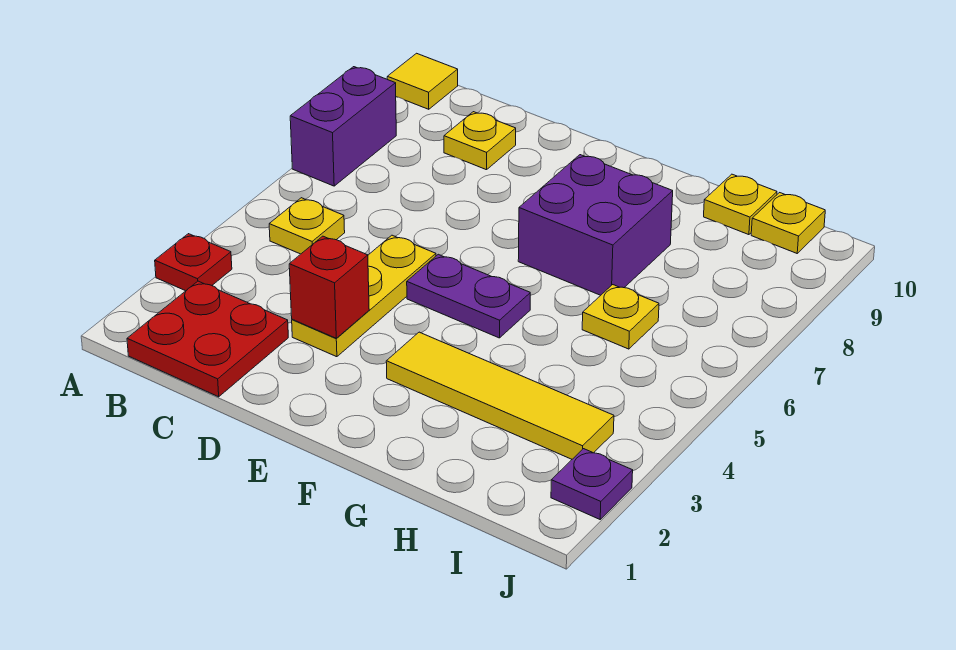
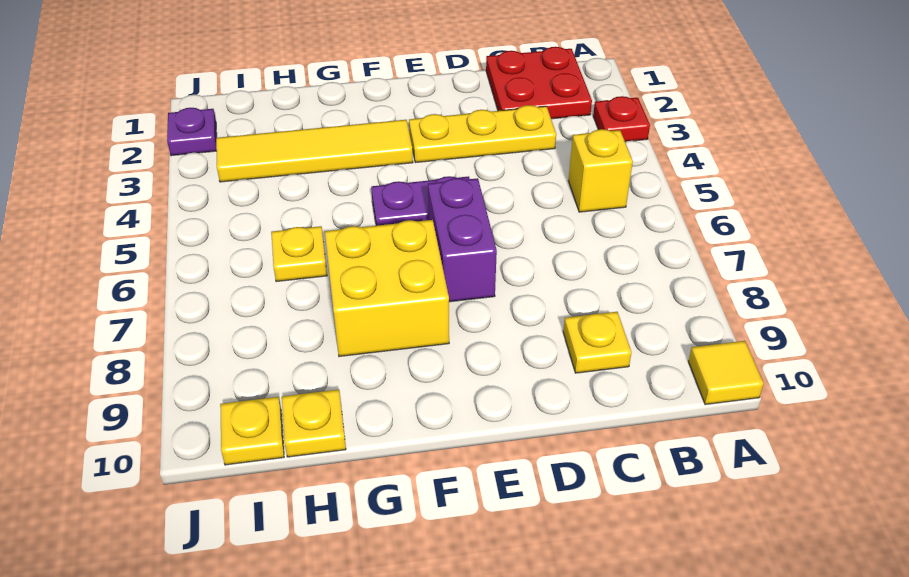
purple brick A7:A8 level 1 -> purple brick E6:E7 level 1
yellow plate B5 level 1 -> yellow brick B5 level 1
yellow plate D3:D5 level 1 -> yellow plate C3:E3 level 1
red brick D3 level 2 -> none
purple brick F7:G8 level 1 -> yellow brick F7:G8 level 1

